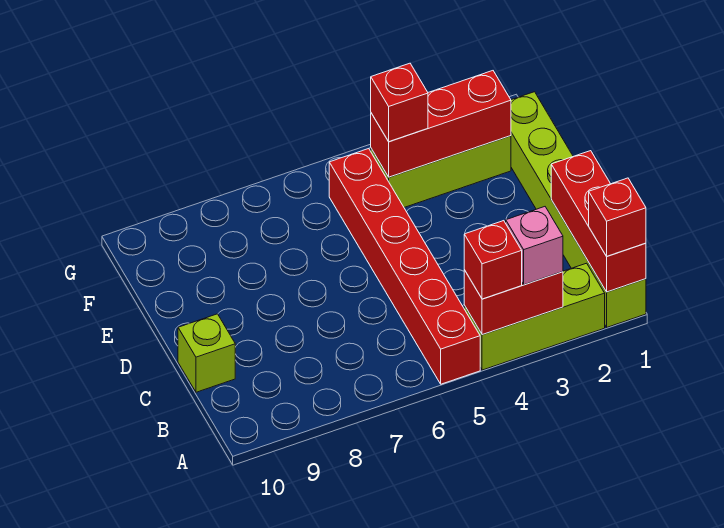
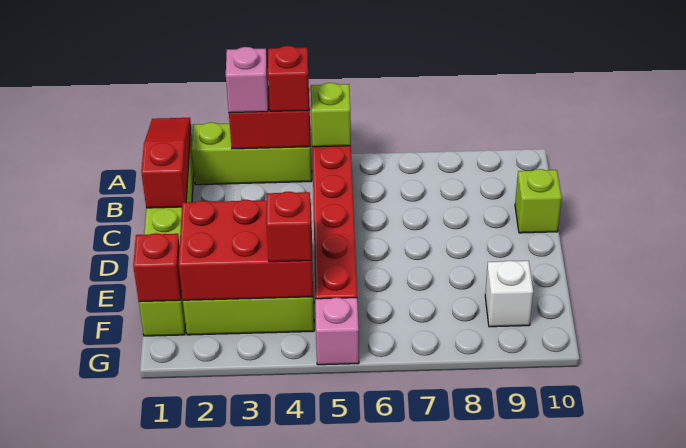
red brick A1:C1 level 2 -> red slope A1:C1 level 2 top C
red brick A1 level 3 -> red brick F1 level 2
none -> lime brick A5 level 2
red brick F2:F4 level 2 -> red brick E2:F4 level 2
none -> white brick F9 level 1
none -> pink brick G5 level 1

